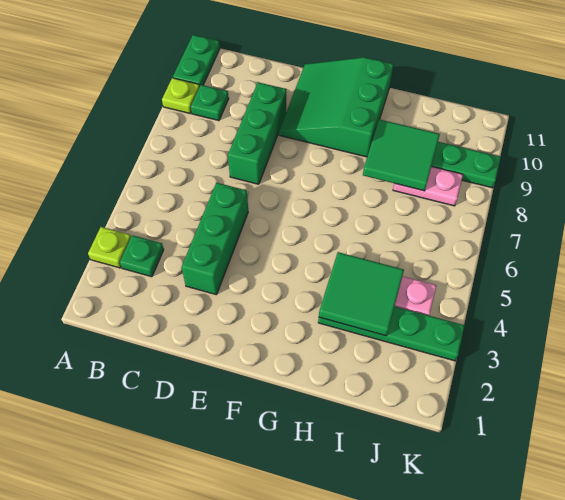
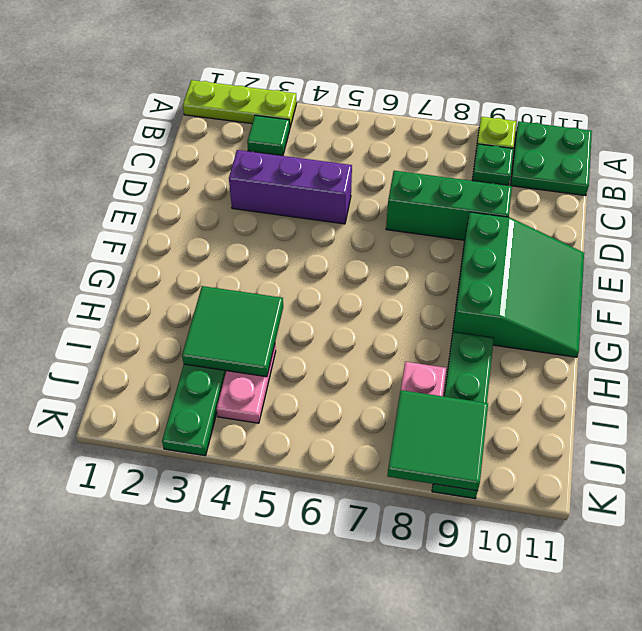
lime plate A3 level 1 -> lime plate A1:A3 level 1
green plate A10:A11 level 1 -> green plate A10:B11 level 1
green plate B3 level 1 -> green tile B3 level 1
green brick D3:D5 level 1 -> purple brick D3:D5 level 1
green slope E9:G11 level 1 top G -> green slope E9:G11 level 1 top 9
green tile H8:I9 level 2 -> green tile J8:K9 level 2

